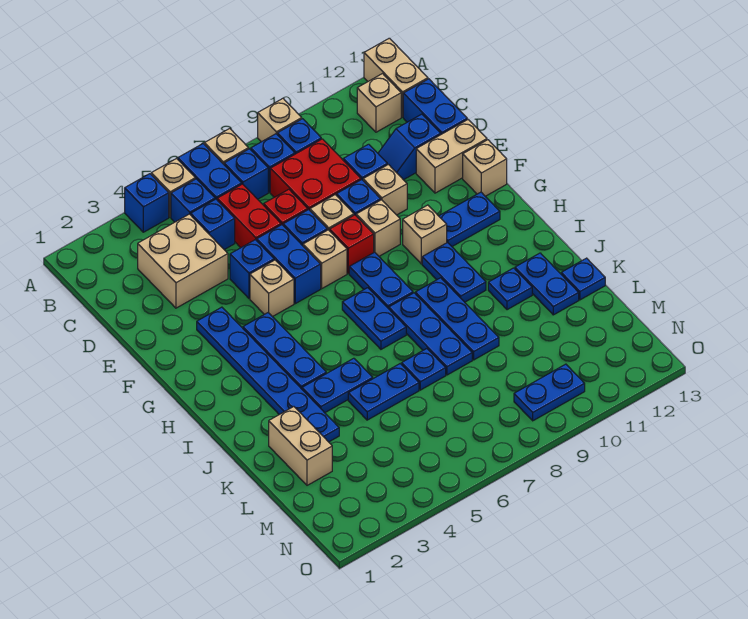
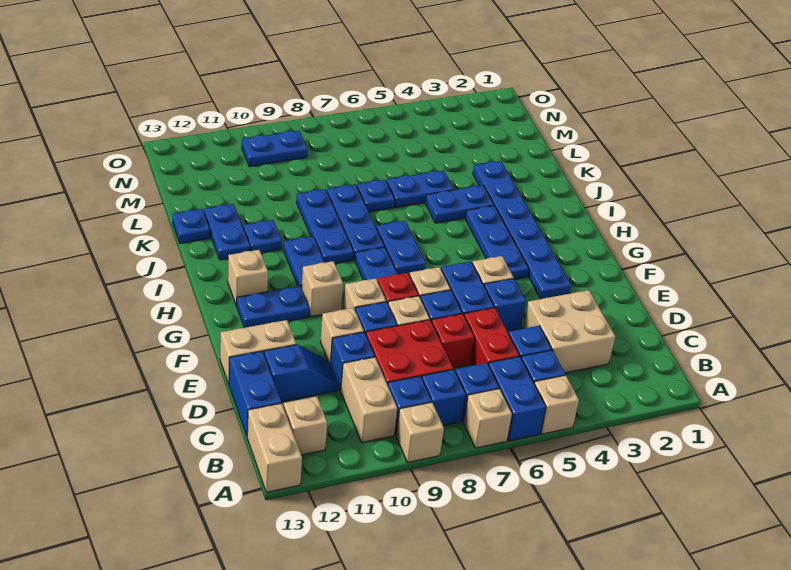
blue brick A4 level 1 -> none
tan brick F13 level 1 -> tan brick H12 level 1
tan brick K2:L2 level 1 -> tan brick B10:C10 level 1

